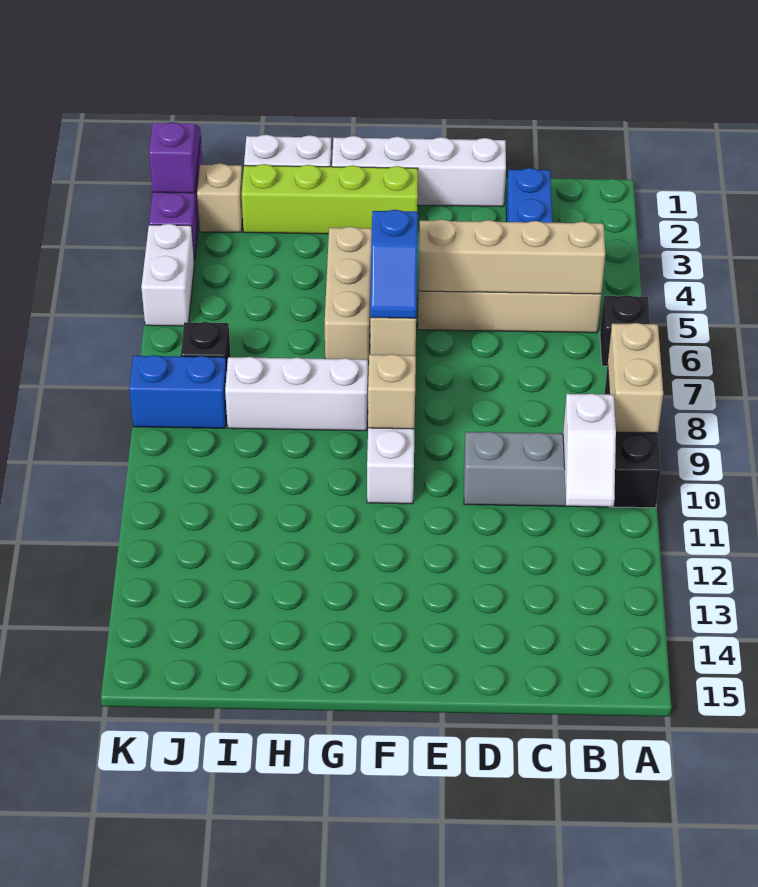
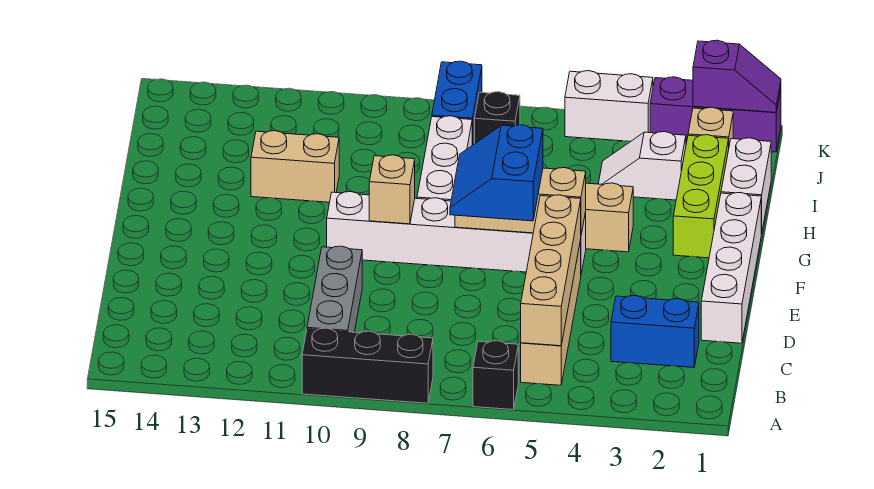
tan brick A8:A9 level 2 -> tan brick H11:H12 level 1
white slope B10:B11 level 2 top 10 -> white slope I3:I4 level 1 top 3
lime brick F2:I2 level 1 -> lime brick G2:I2 level 1
blue slope F6:F7 level 3 top 6 -> blue slope E6:F7 level 3 top 6

